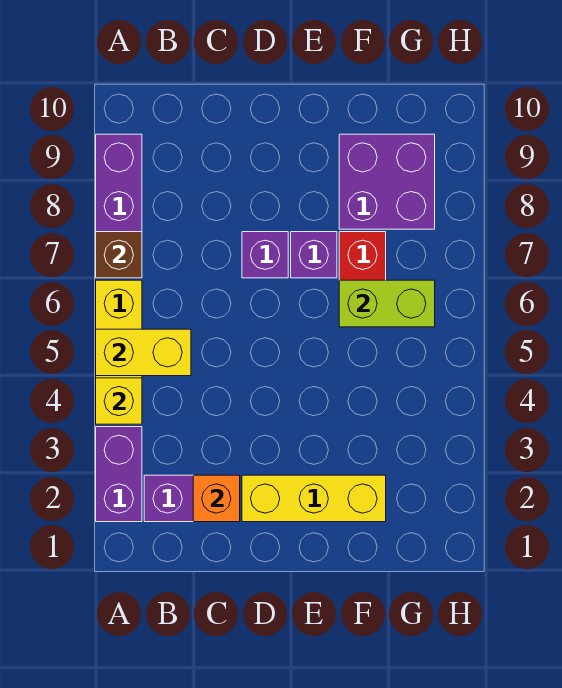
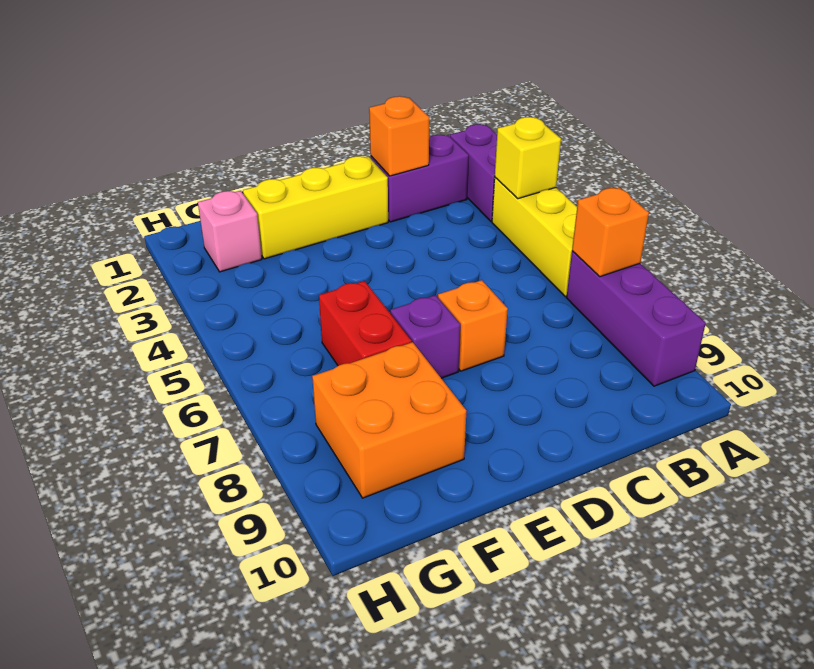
yellow brick A5:B5 level 2 -> none
brown brick A7 level 2 -> orange brick A7 level 2
purple brick D7 level 1 -> orange brick D7 level 1
lime brick F6:G6 level 2 -> none
purple brick F8:G9 level 1 -> orange brick F8:G9 level 1
none -> pink brick G2 level 1

